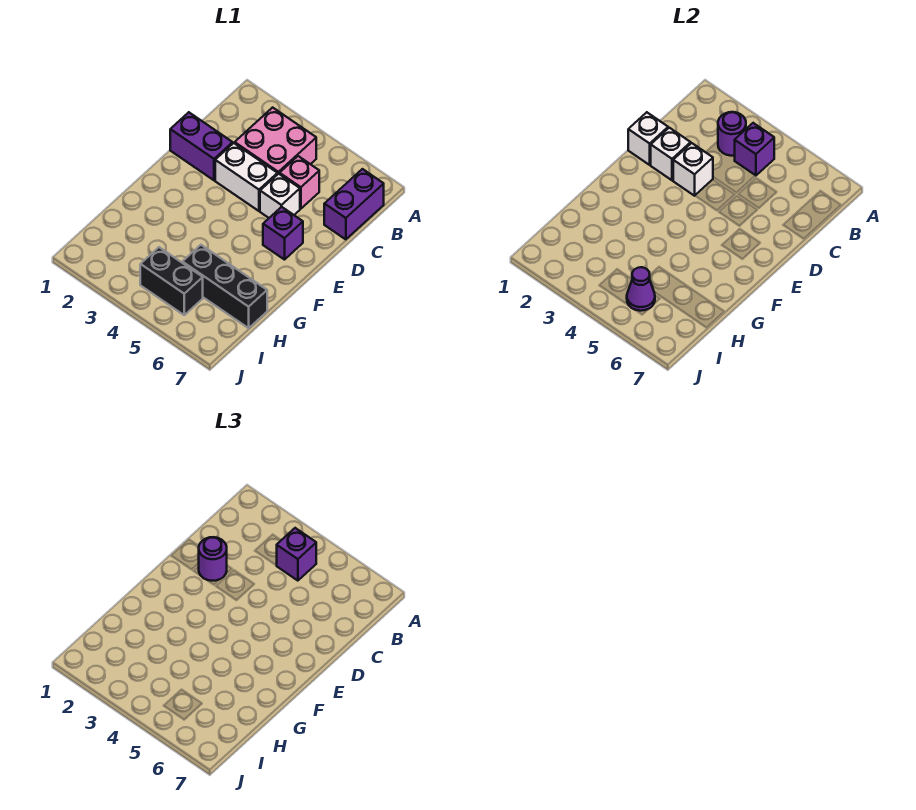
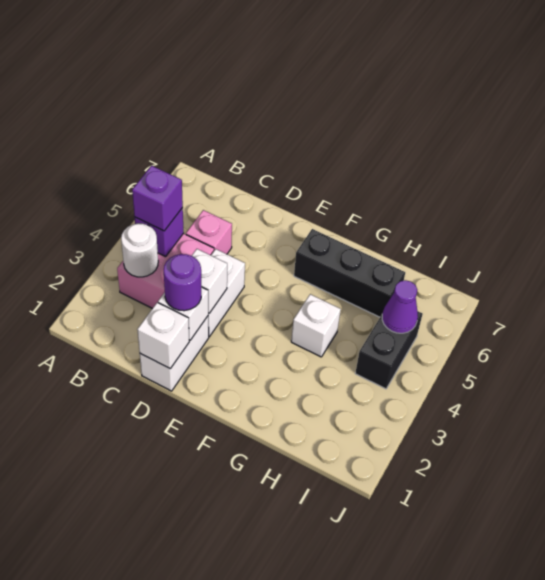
purple round brick B3 level 2 -> white round brick B3 level 2
purple brick B7:C7 level 1 -> none
purple brick D1:D2 level 1 -> white brick D1:D2 level 1
white brick D5 level 1 -> white brick G4 level 1
purple brick E6 level 1 -> none
black brick H5:H7 level 1 -> black brick F6:H6 level 1

